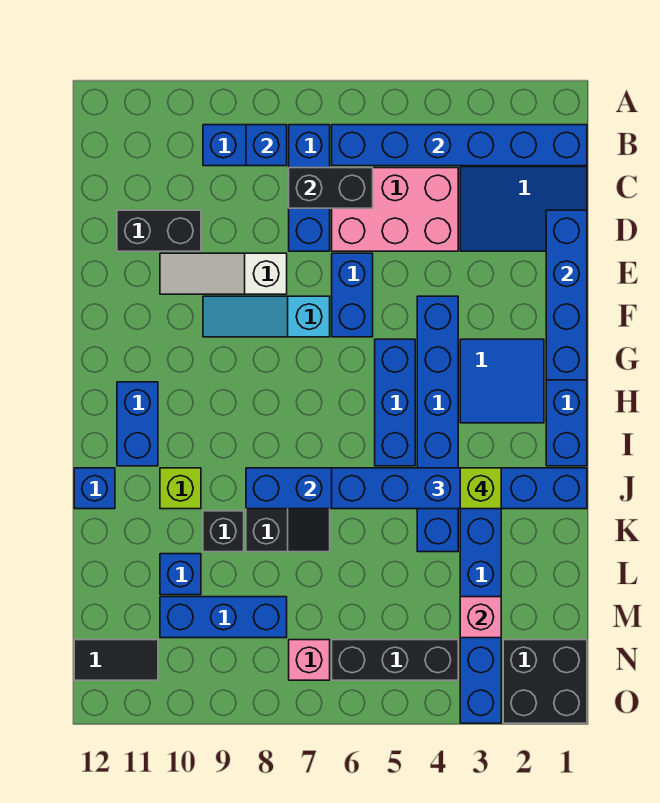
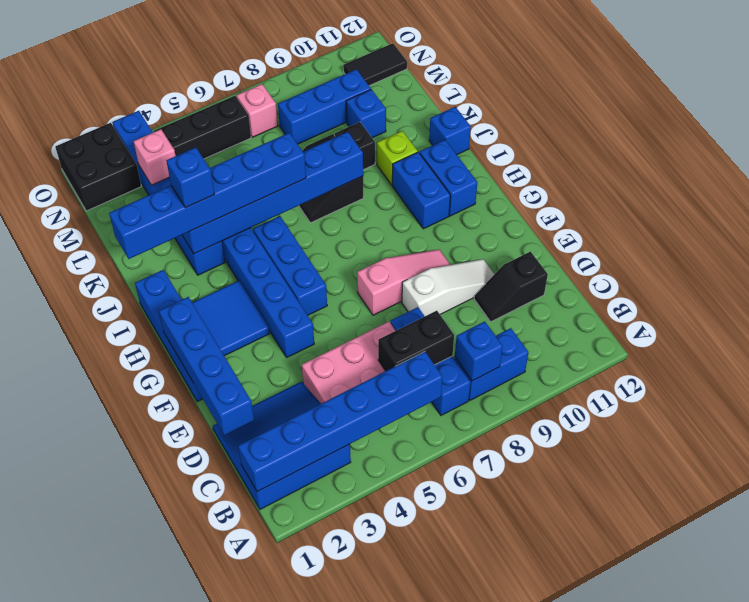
black brick D10:D11 level 1 -> black slope D10:D11 level 1 top 11
blue brick E6:F6 level 1 -> blue brick H10:I10 level 1
cyan slope F7:F9 level 1 top 7 -> pink slope F7:F9 level 1 top 7
lime brick J3 level 4 -> blue brick J3 level 4

